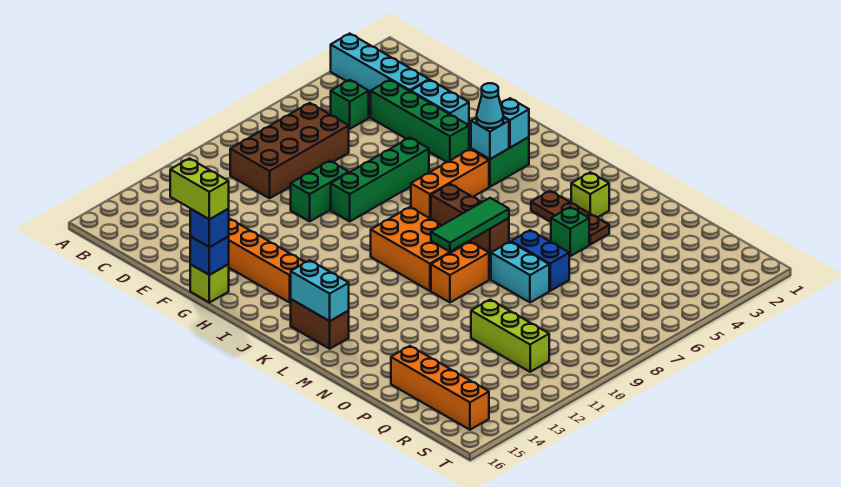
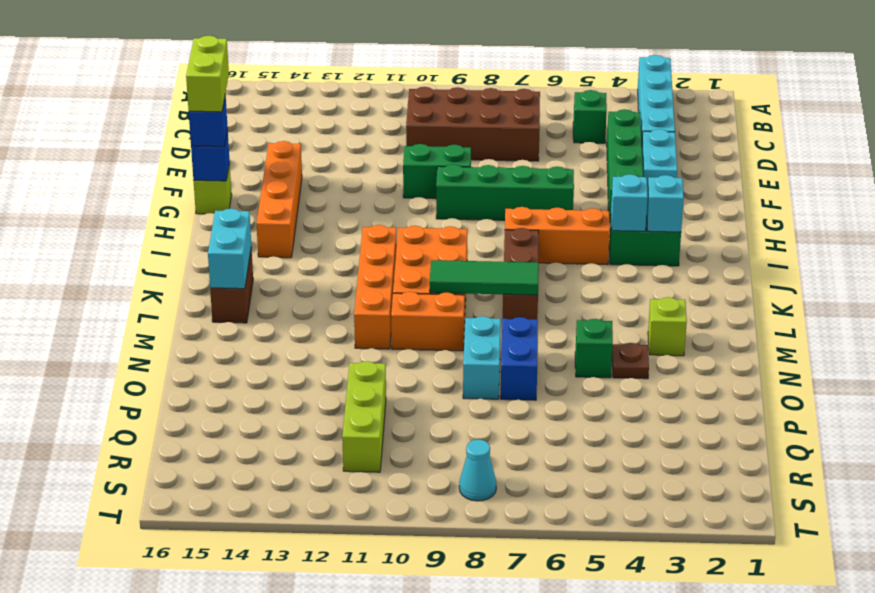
cyan cone I4 level 3 -> cyan cone S8 level 1
brown plate L4:N4 level 1 -> brown plate N4 level 1
orange brick P15:S15 level 1 -> orange brick J11:M11 level 1

